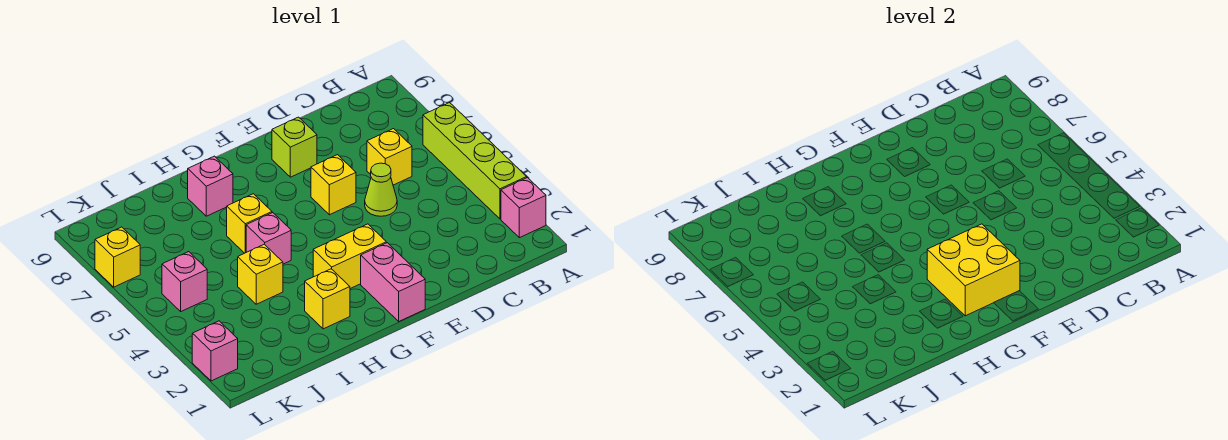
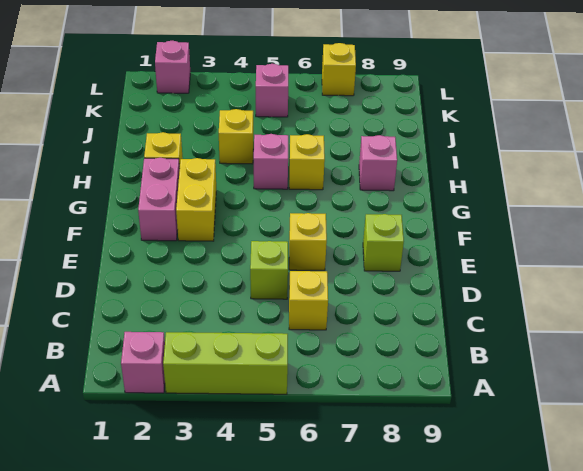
lime brick A3:A6 level 1 -> lime brick A3:A5 level 1
lime cone D5 level 1 -> lime brick D5 level 1
pink brick F1:F2 level 1 -> pink brick F2:G2 level 1
yellow brick F2:G3 level 2 -> none

